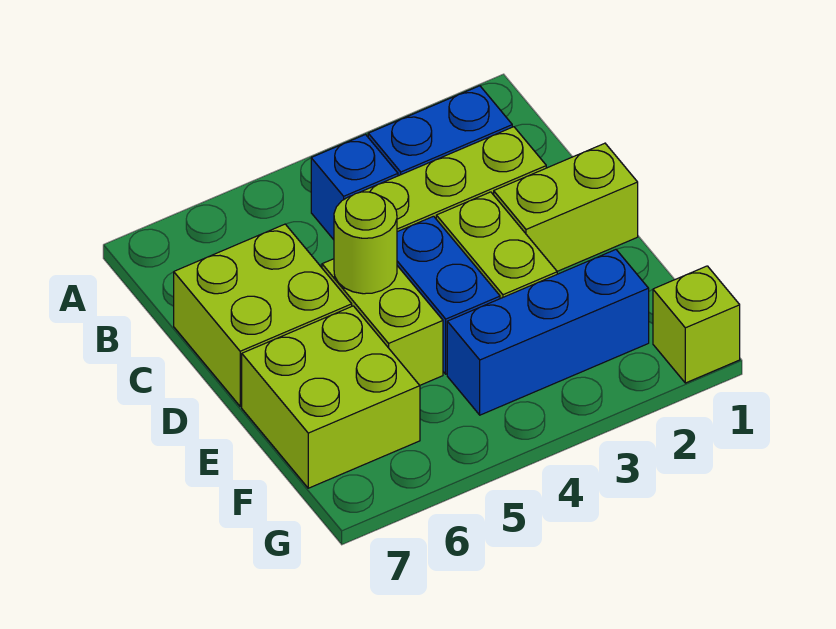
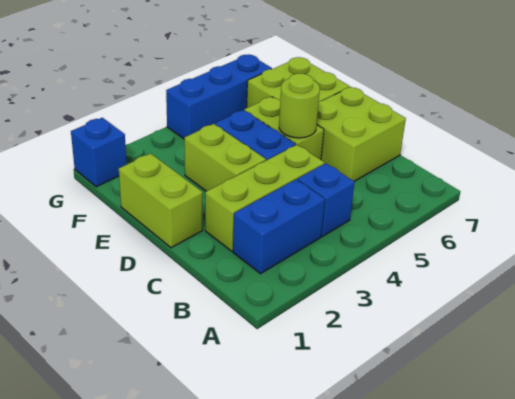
lime brick D1:D2 level 1 -> lime brick D1:E1 level 1
blue brick F2:F4 level 1 -> blue brick G4:G6 level 1
lime brick G1 level 1 -> blue brick G1 level 1

